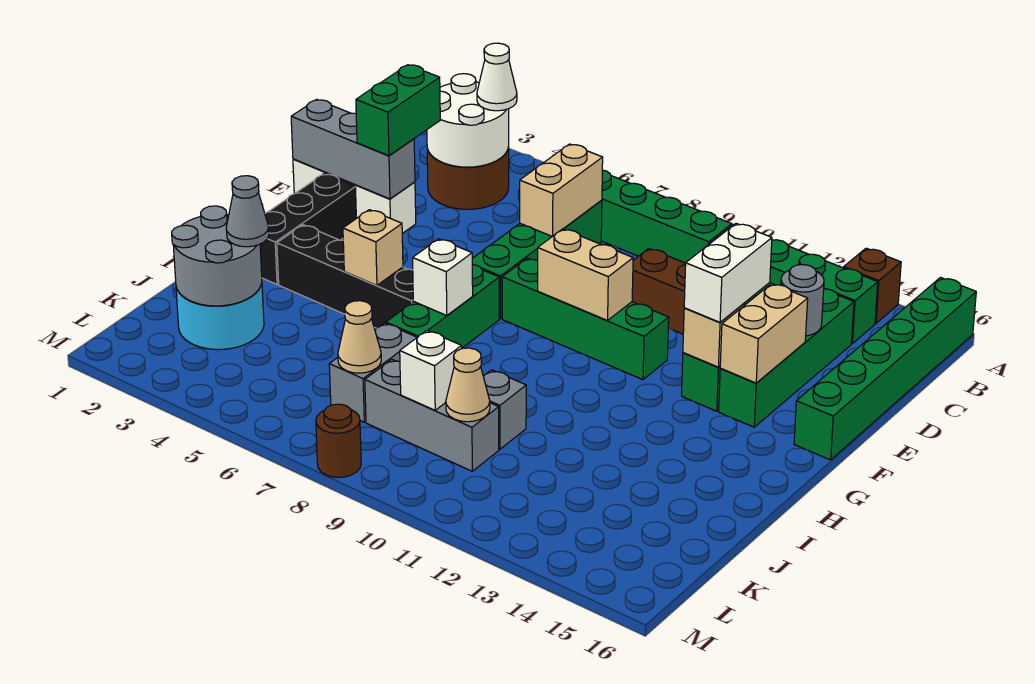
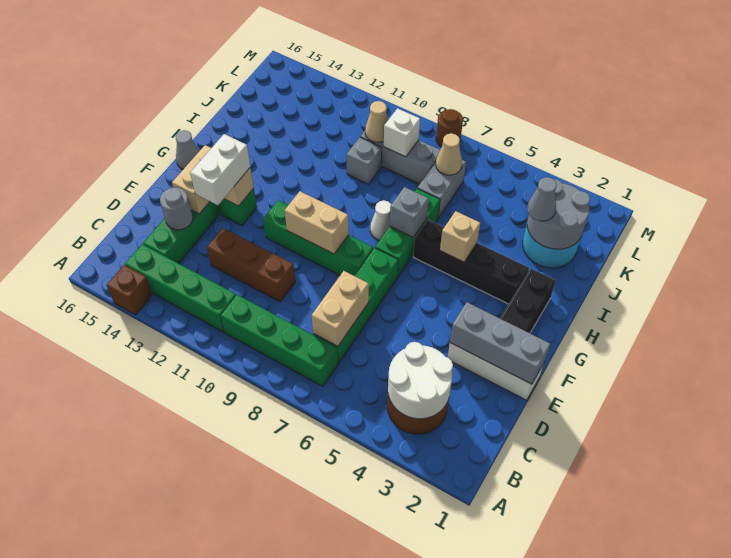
green brick A16:F16 level 1 -> none
white cone B4 level 3 -> white cone H8 level 1
green brick D3:E3 level 3 -> none
none -> grey cone G16 level 1
white brick H7 level 2 -> grey brick H7 level 2

